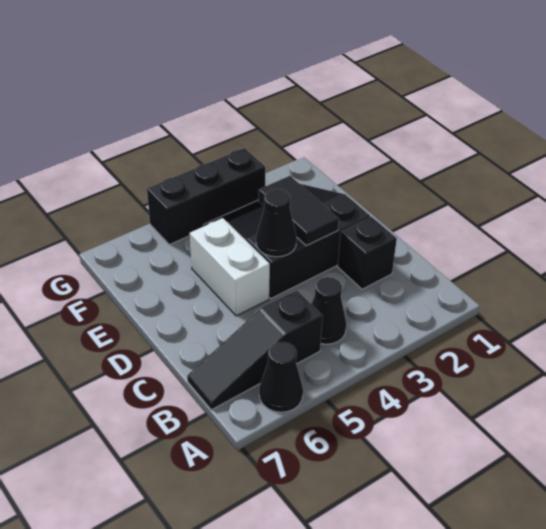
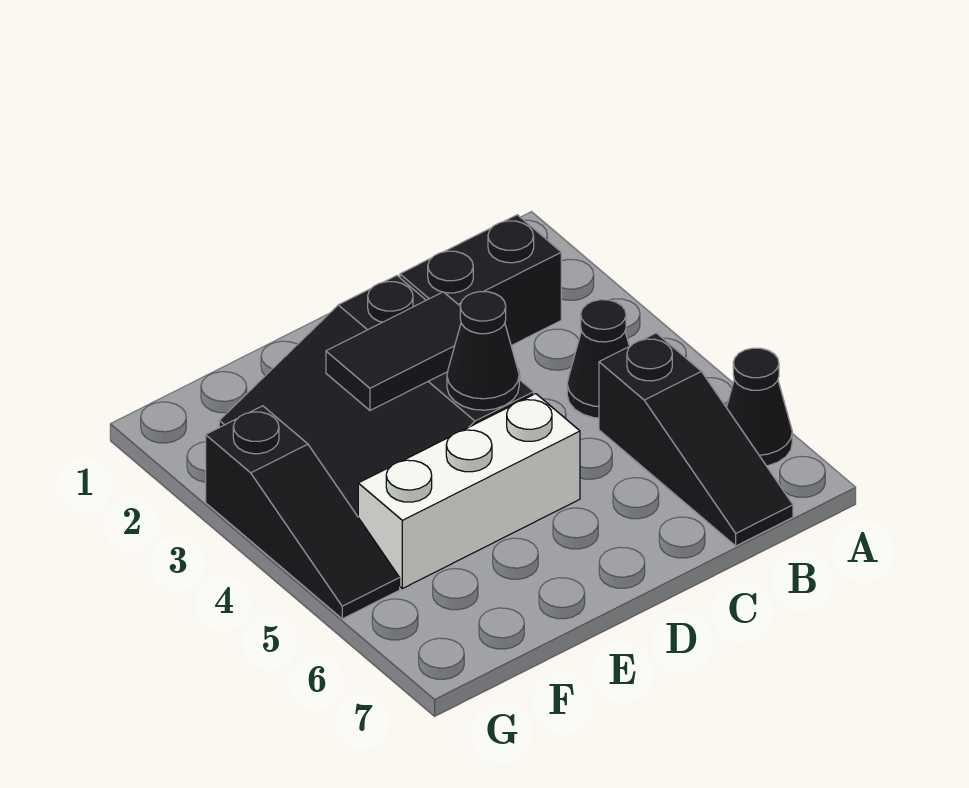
black brick C2 level 1 -> black brick B2:C2 level 1
white brick D5:E5 level 1 -> white brick D5:F5 level 1
black brick G3:G5 level 1 -> black slope G3:G5 level 1 top 3

